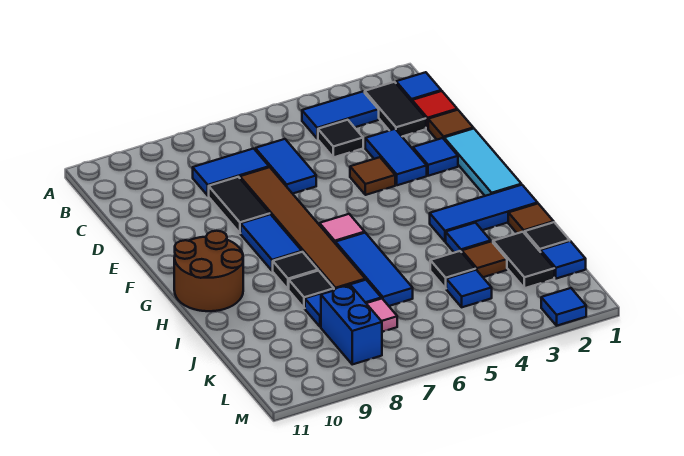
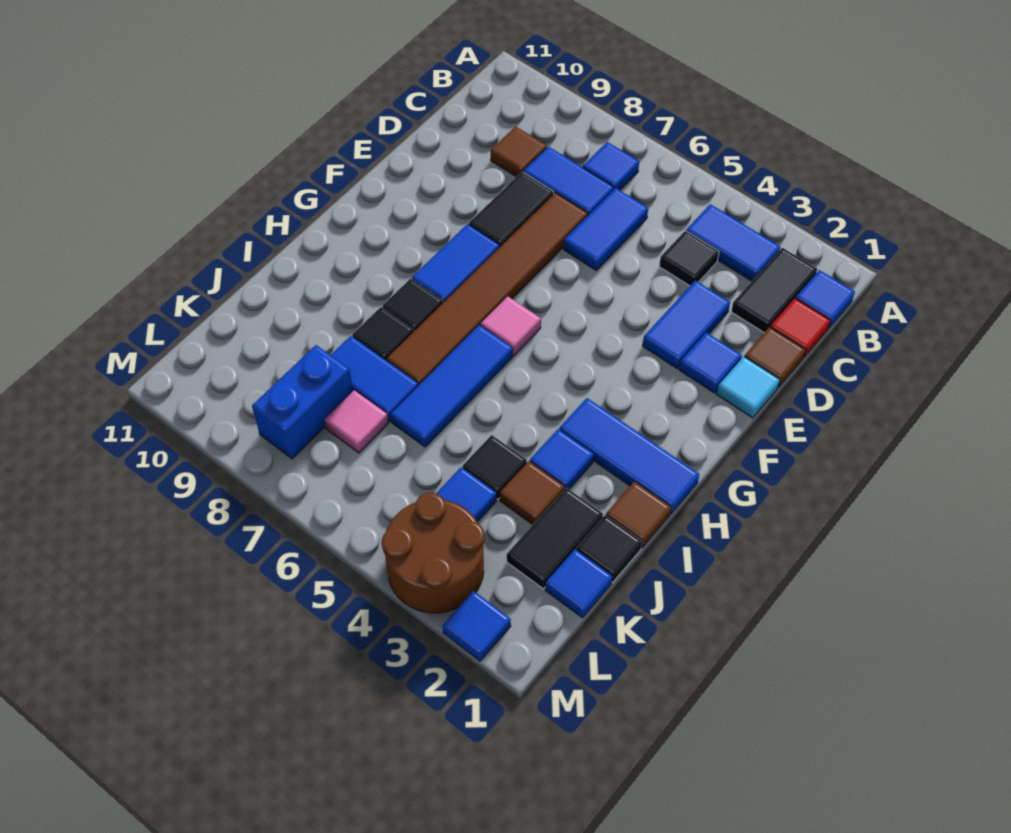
none -> blue tile B7 level 1
cyan tile E1:G1 level 1 -> cyan tile E1 level 1
brown tile E4 level 1 -> brown tile C9 level 1
brown round brick G10:H11 level 1 -> brown round brick L3:M4 level 1

